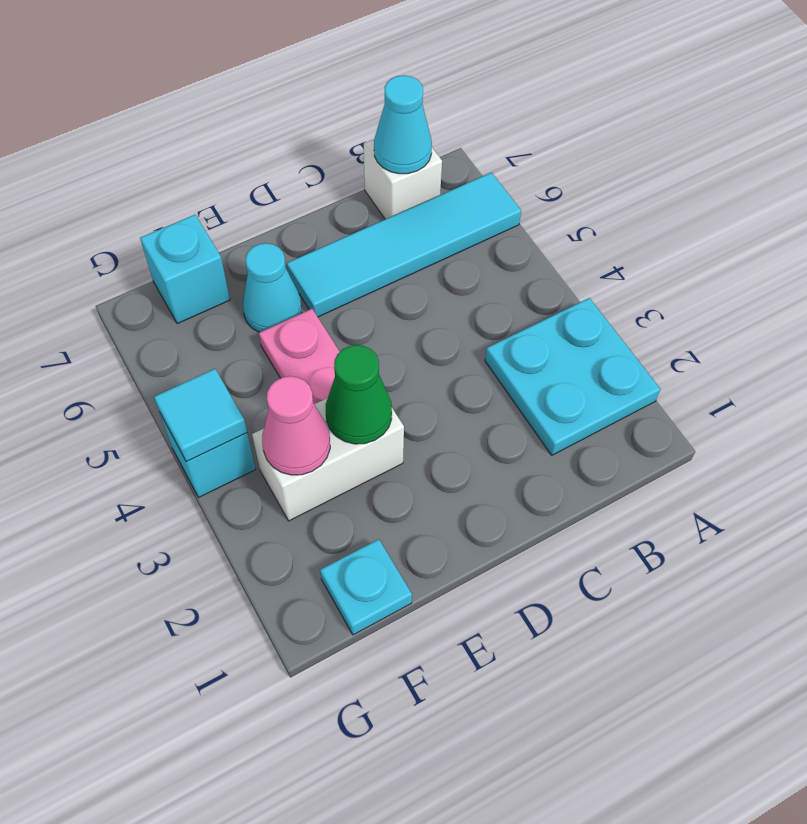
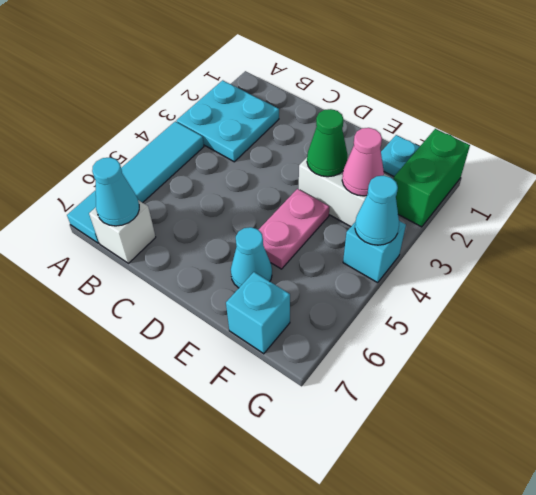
cyan tile A6:D6 level 1 -> cyan tile A4:A7 level 1
none -> green brick G1:G2 level 1
cyan tile G4 level 2 -> cyan cone G4 level 2

